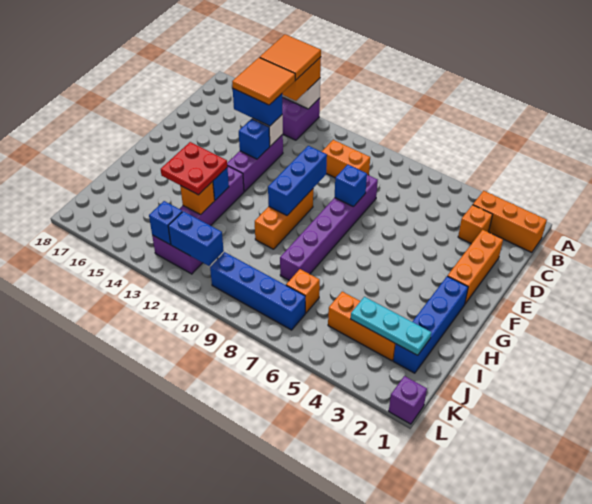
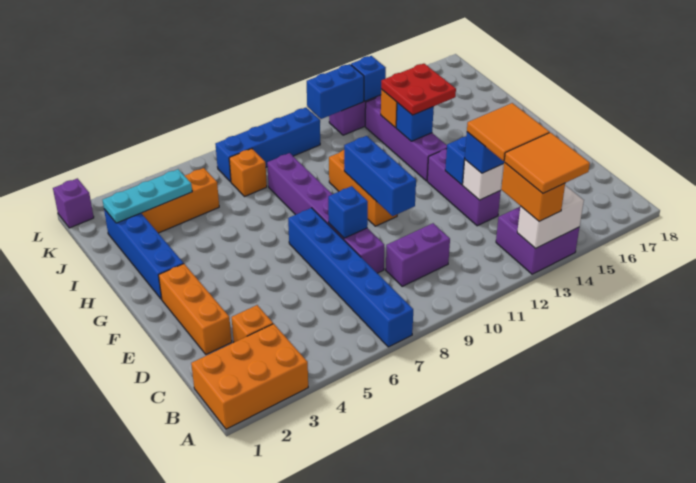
none -> blue brick A7:F7 level 1
orange brick B1:B3 level 1 -> orange brick A1:B3 level 1
orange brick C9:C10 level 1 -> purple brick C9:C10 level 1

